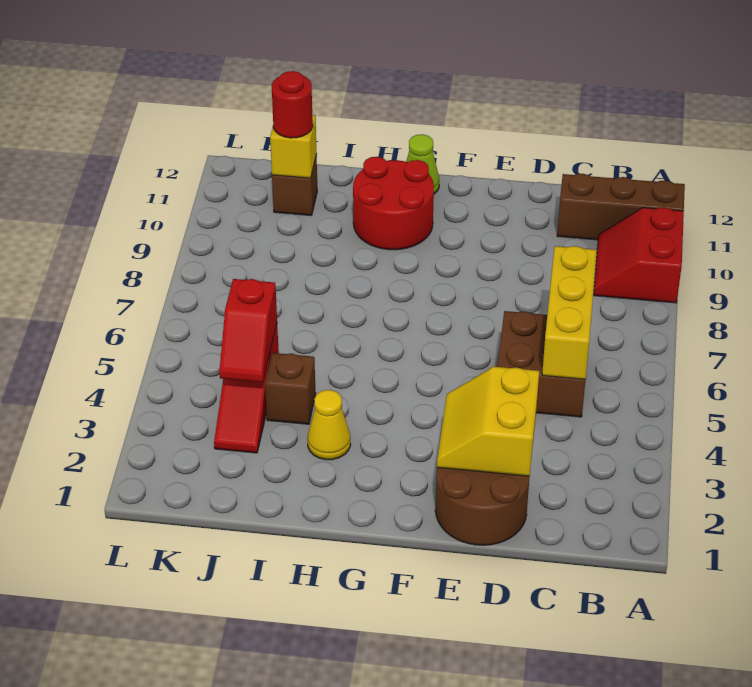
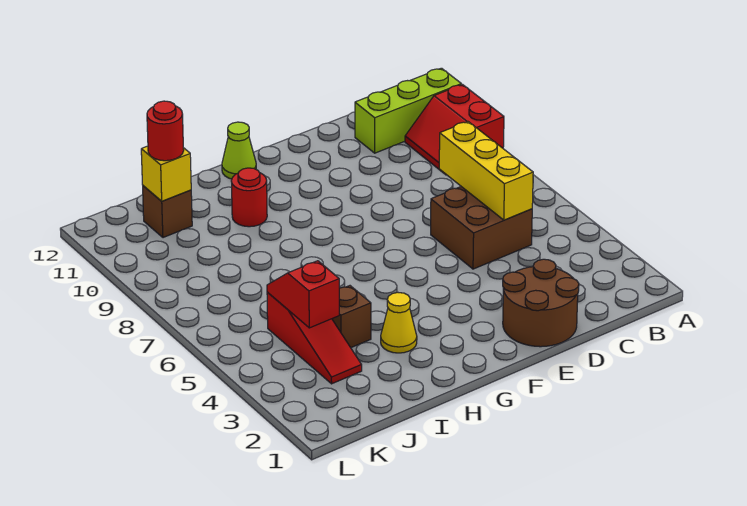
brown brick A11:C11 level 1 -> lime brick A11:C11 level 1
yellow slope D2:E3 level 2 top D -> none
red round brick G10:H11 level 1 -> red round brick H10 level 1
red slope J4:J5 level 2 top 5 -> red slope J4:J5 level 2 top 4

